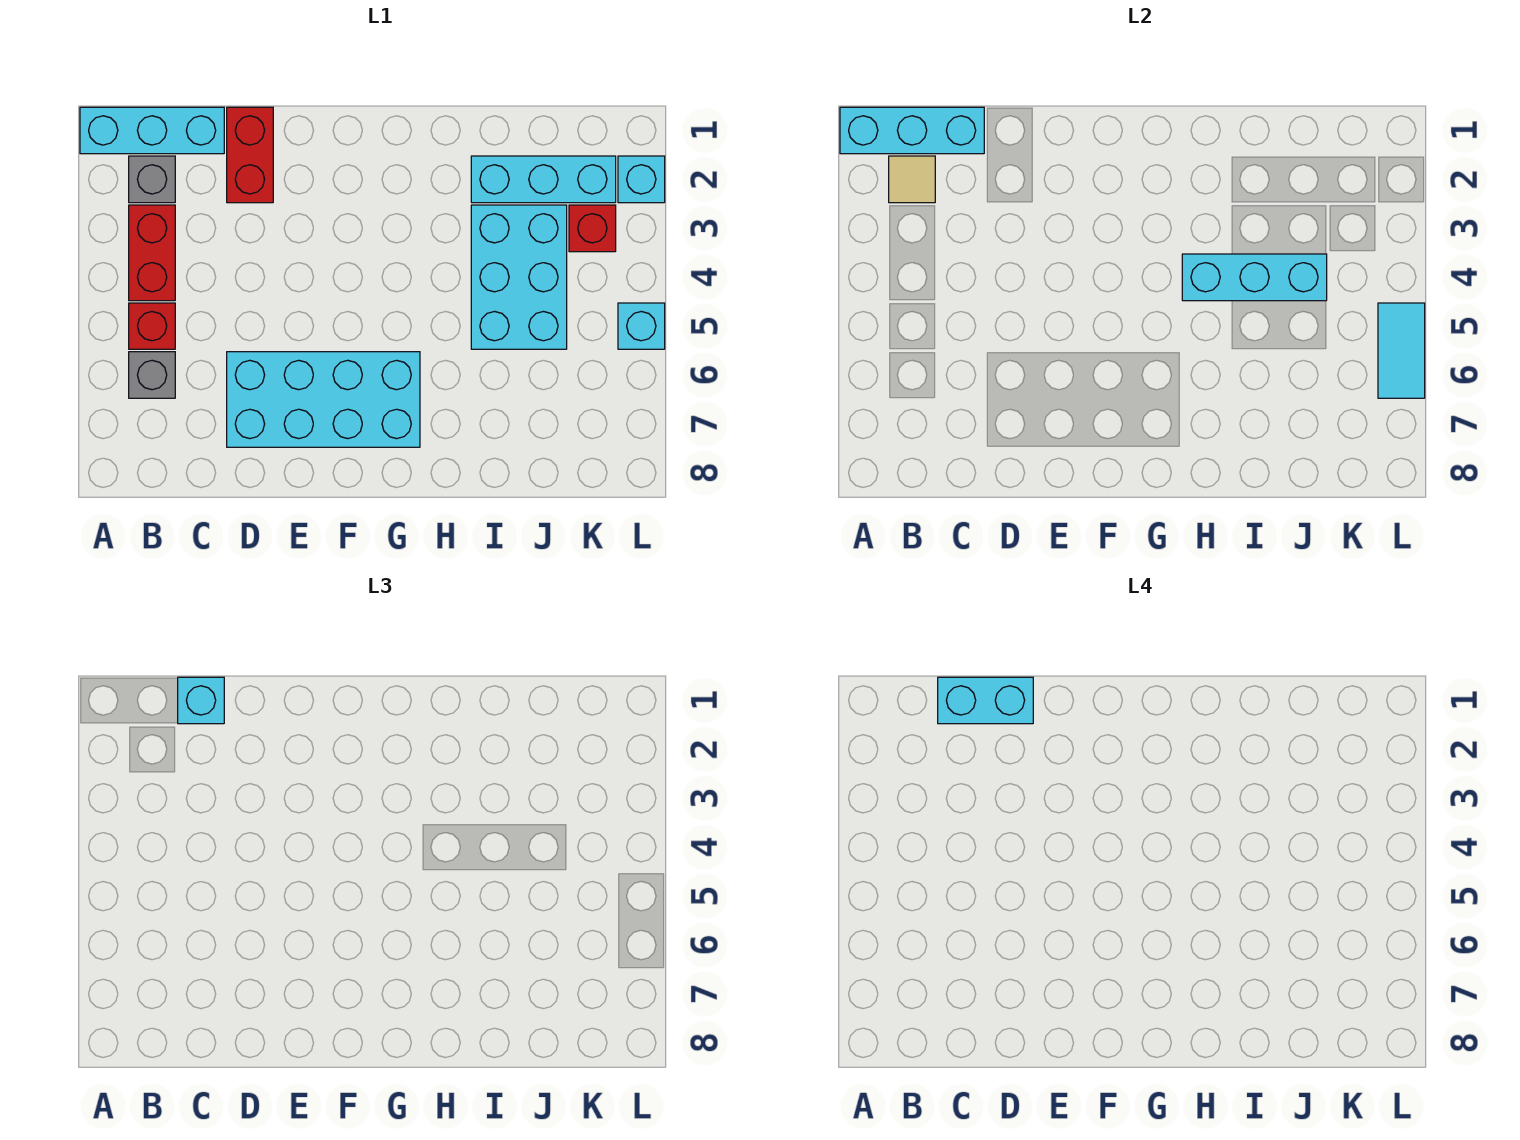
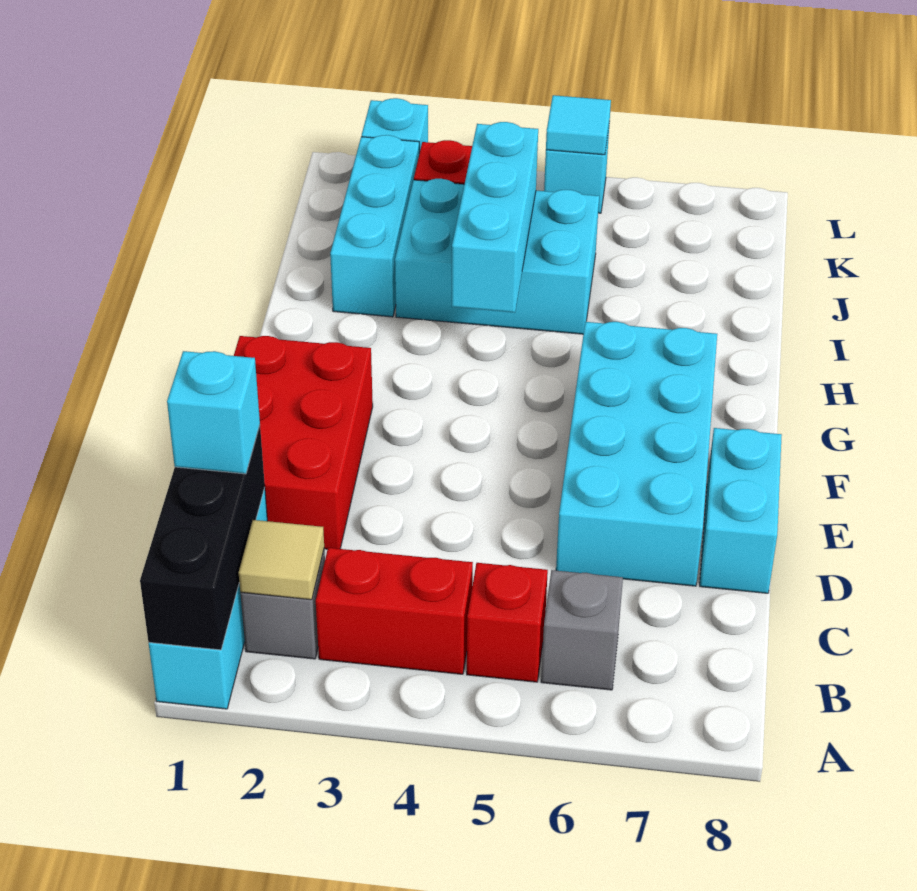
cyan brick A1:C1 level 2 -> black brick A1:C1 level 2
cyan brick C1:D1 level 4 -> cyan brick D8:E8 level 1
red brick D1:D2 level 1 -> red brick D1:F2 level 1
cyan tile L5:L6 level 2 -> cyan tile L5 level 2

